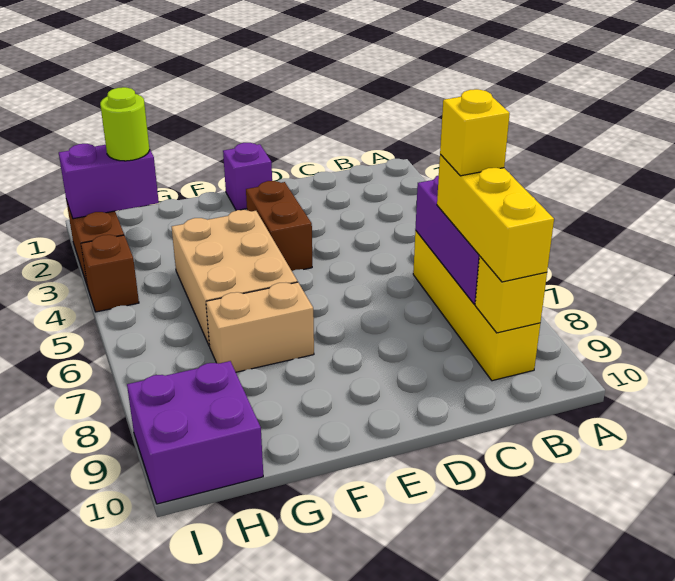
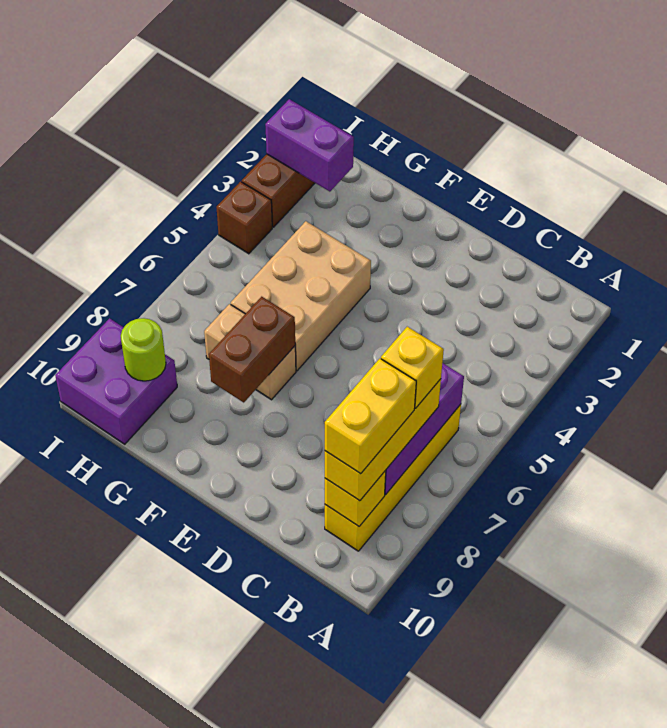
none -> yellow brick B8:B9 level 4
purple brick E1 level 1 -> none
brown brick E3:E4 level 1 -> brown brick F7:F8 level 2
lime round brick H2 level 3 -> lime round brick H9 level 2

